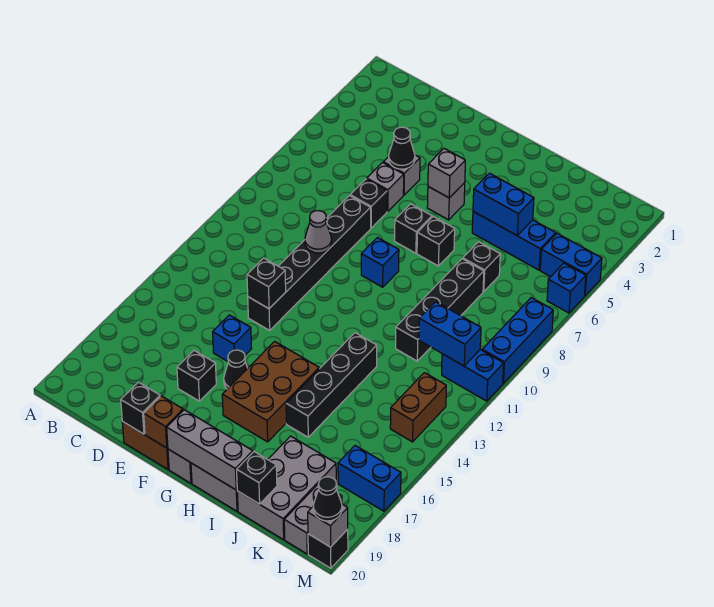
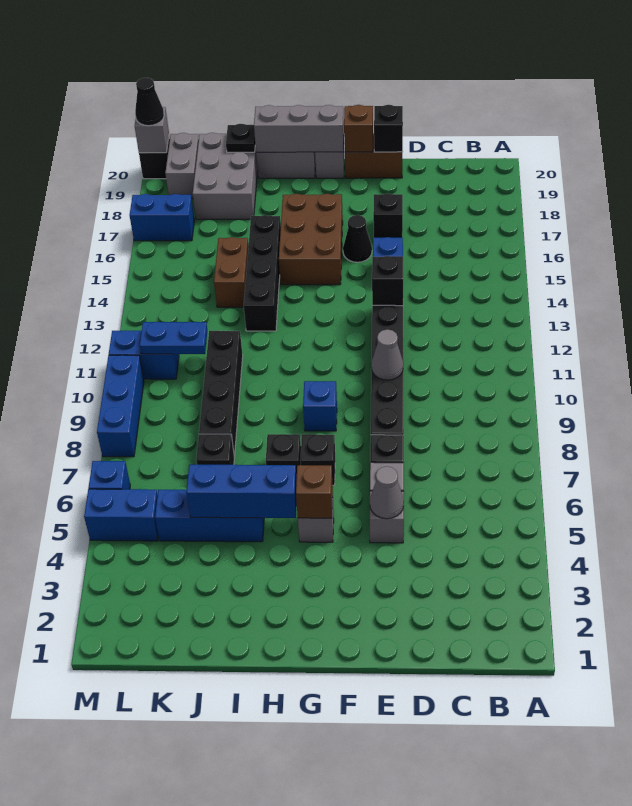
black cone E5 level 2 -> grey cone E5 level 2
grey brick G5 level 2 -> brown brick G5 level 2
blue brick I5:J5 level 2 -> blue brick H5:J5 level 2
black brick J20 level 2 -> black plate J20 level 2
blue brick K11:L11 level 2 -> blue plate K11:L11 level 2
brown brick L13:L14 level 1 -> brown brick J14:J15 level 1

